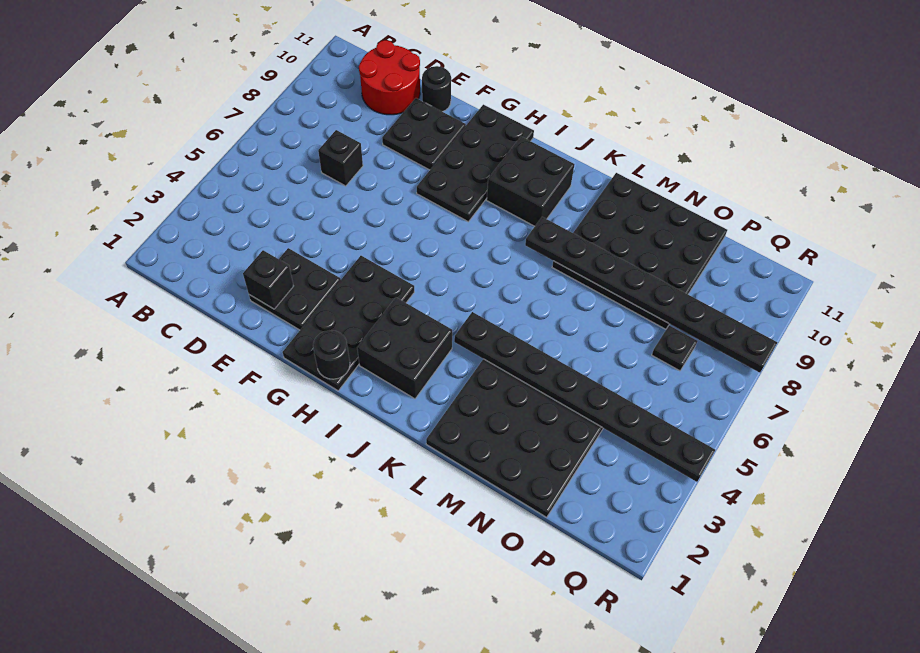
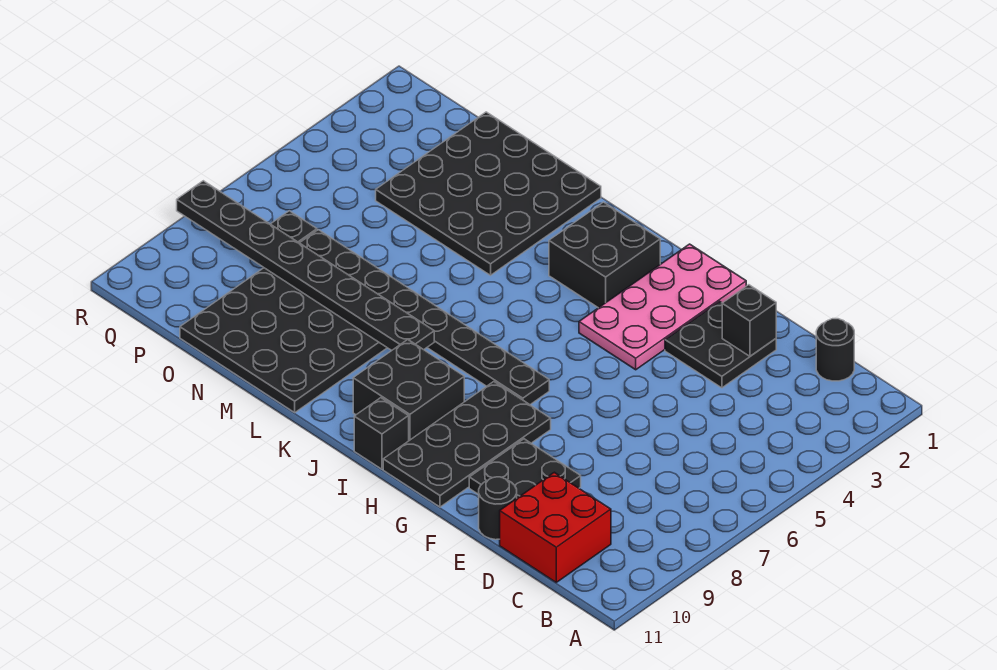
red round brick C10:D11 level 1 -> red brick C10:D11 level 1
black brick D7 level 1 -> black brick I11 level 1
black plate G1:H4 level 1 -> pink plate G1:H4 level 1
black round brick H1 level 2 -> black round brick C1 level 1
black plate K4:R4 level 2 -> black plate H7:O7 level 1

